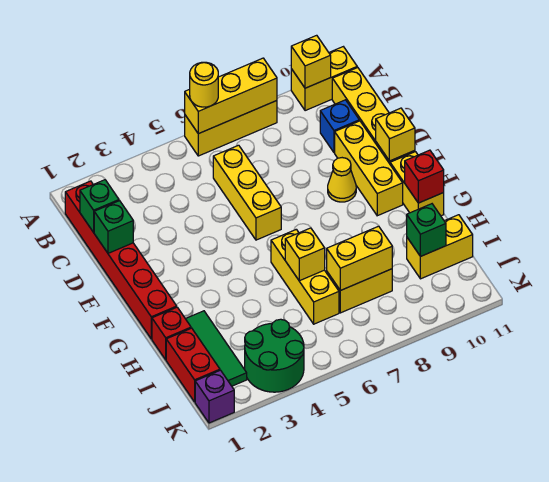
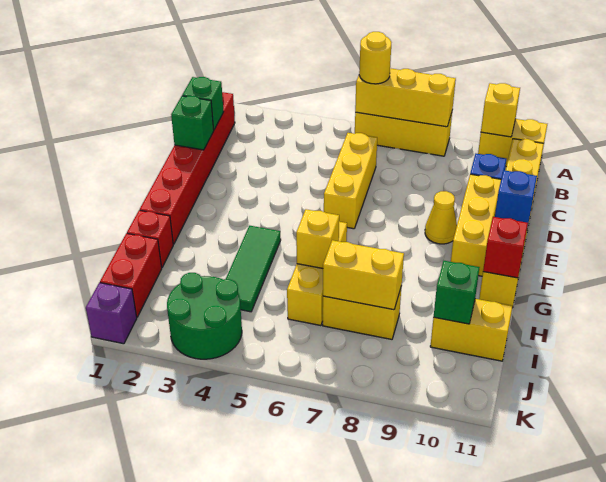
yellow brick E11 level 2 -> blue brick E11 level 2
green tile H2:J2 level 1 -> green tile G4:I4 level 1

